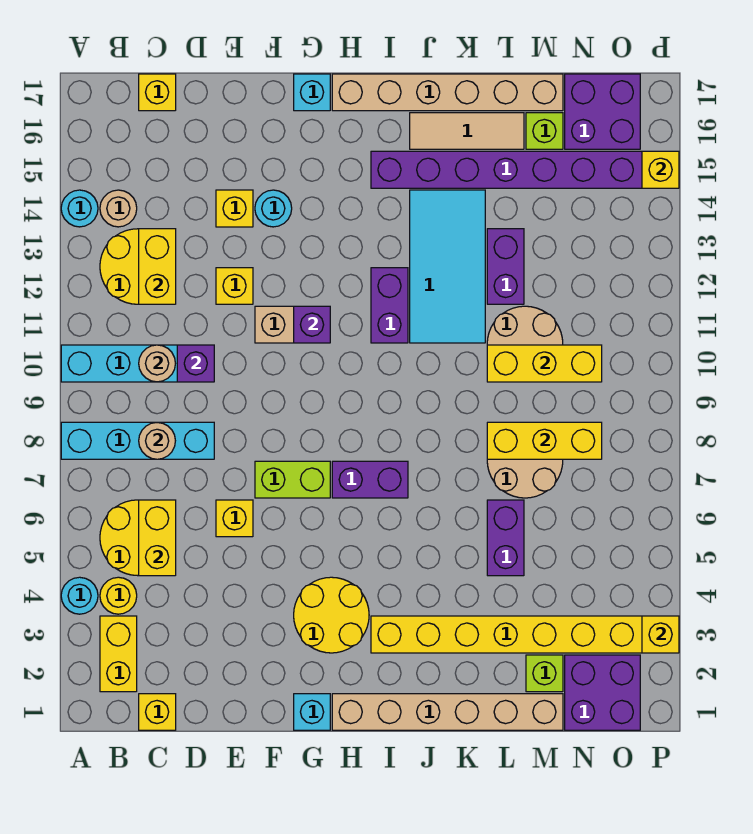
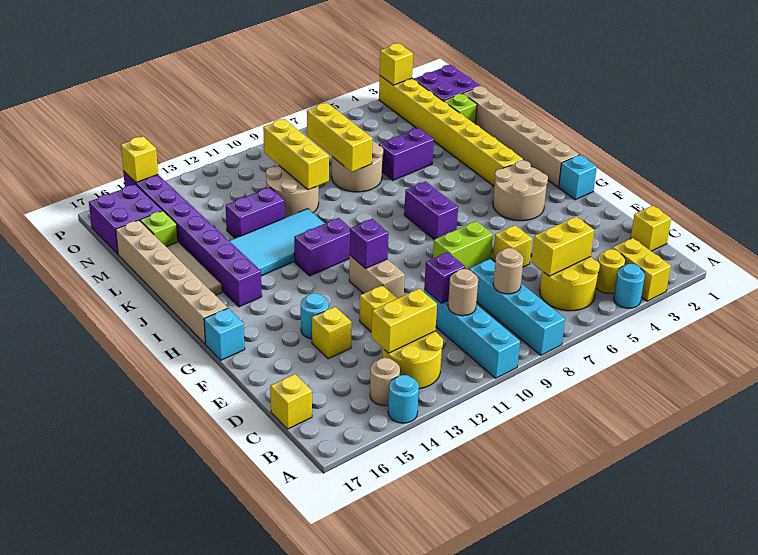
yellow brick B2:B3 level 1 -> yellow brick A3:B3 level 1
lime brick F7:G7 level 1 -> lime brick F7:F8 level 1
yellow round brick G3:H4 level 1 -> tan round brick G3:H4 level 1

